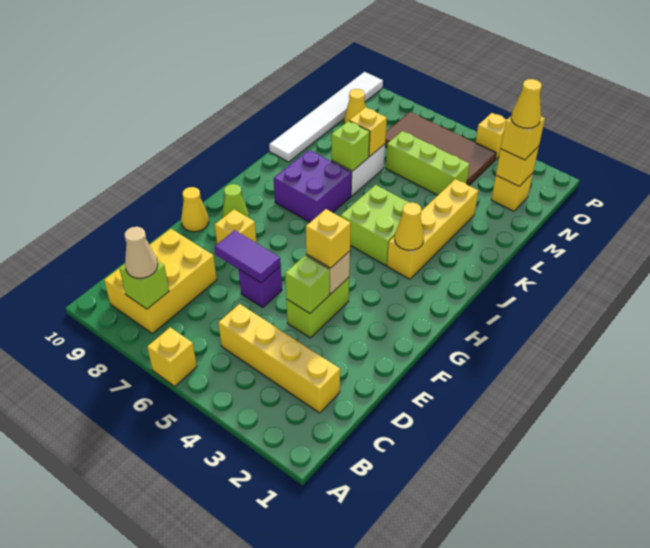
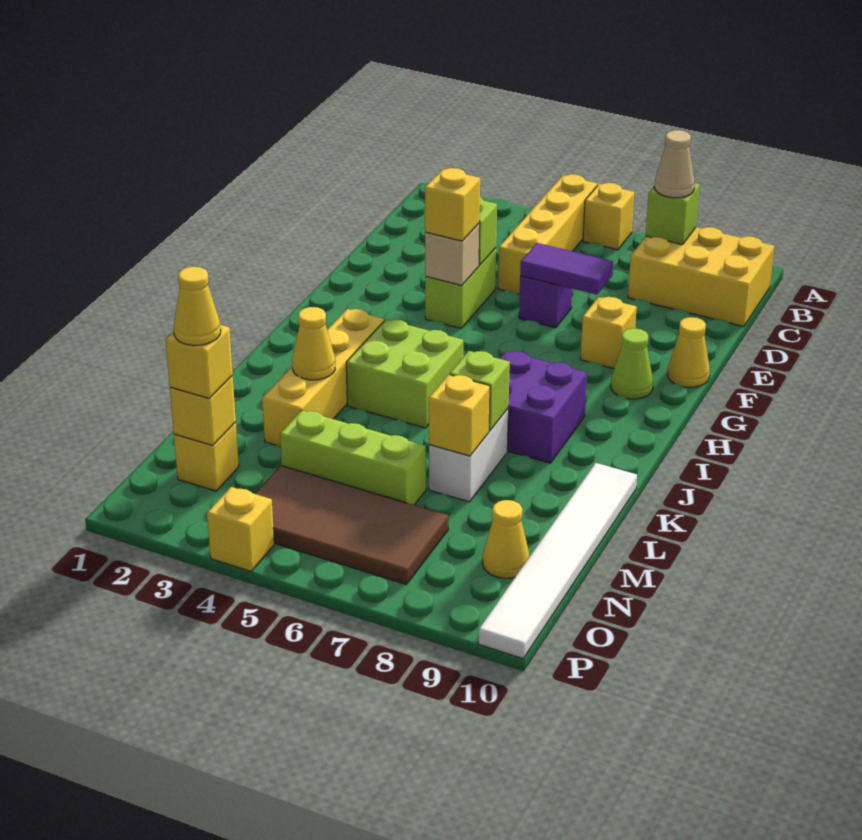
yellow brick B8:D9 level 1 -> yellow brick B8:C10 level 1
yellow brick C2:C5 level 1 -> yellow brick A5:D5 level 1
yellow cone I3 level 2 -> yellow cone K3 level 2

